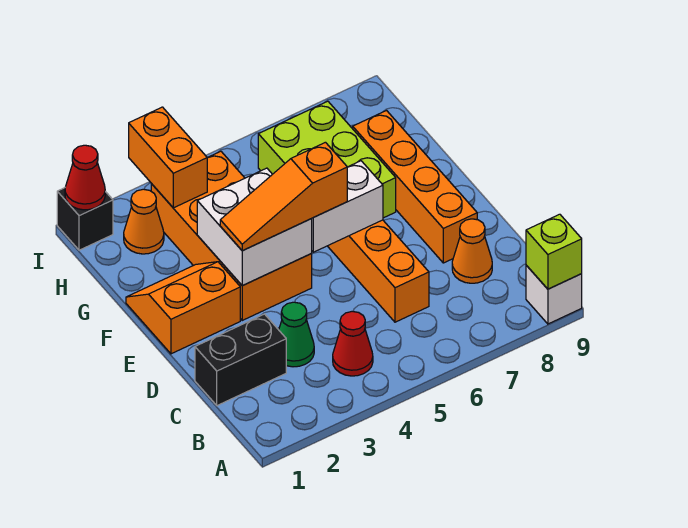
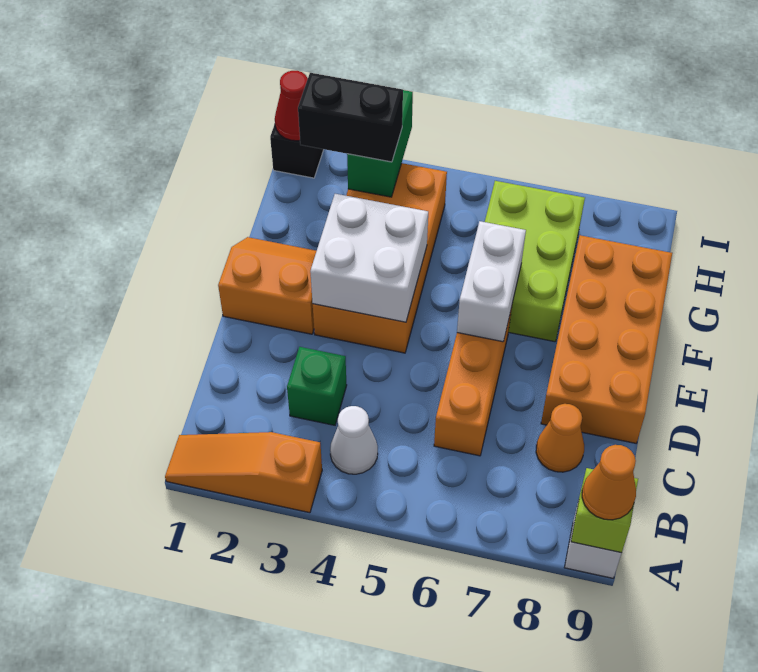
red cone B4 level 1 -> white cone B4 level 1
black brick C1:C2 level 1 -> black brick H2:H3 level 3
green cone C3 level 1 -> green brick C3 level 1
orange brick D8:G8 level 1 -> orange brick D8:G9 level 1
orange slope E3:E5 level 3 top 5 -> orange slope A1:A3 level 1 top 3
white brick E5:E6 level 2 -> white brick E6:F6 level 2
orange cone H2 level 1 -> orange cone A9 level 3
orange brick H3:I3 level 2 -> green brick H3:I3 level 2

